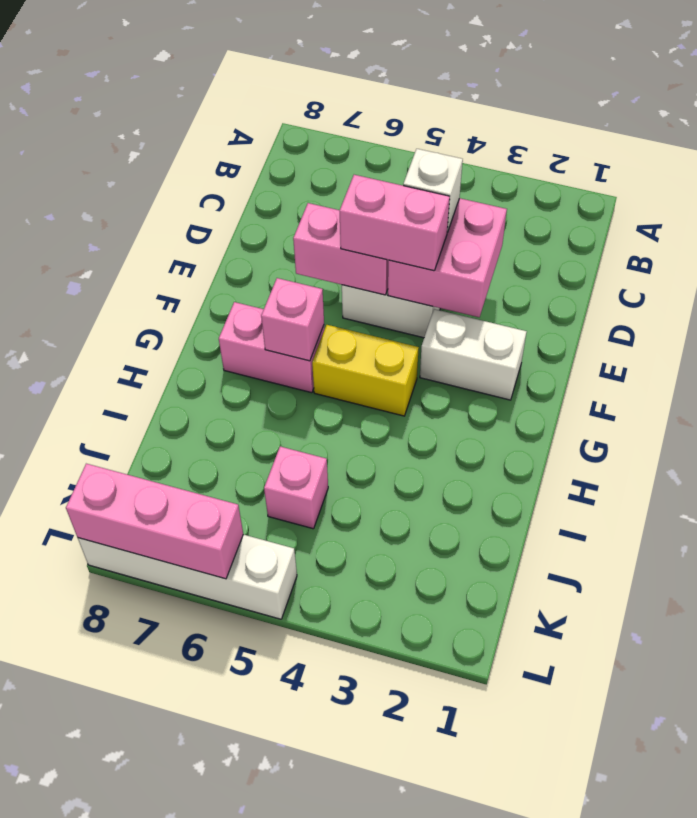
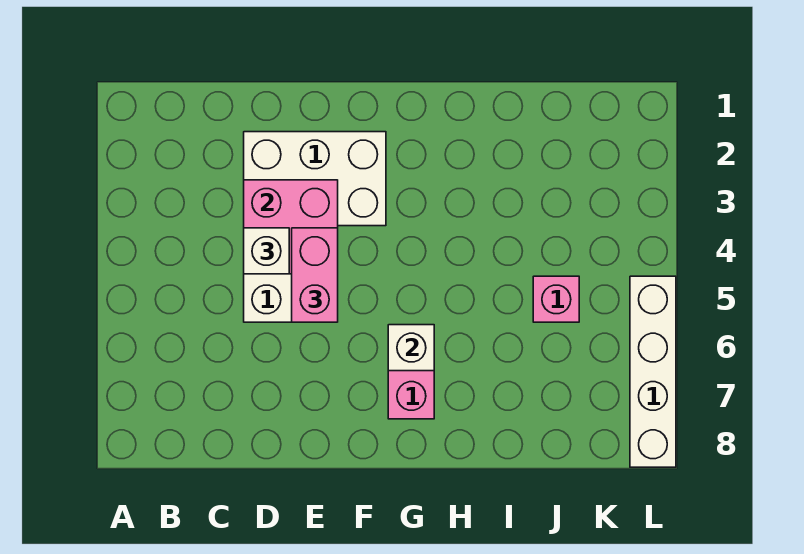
pink brick E5:E6 level 2 -> none
white brick F2:F3 level 1 -> white brick D2:F3 level 1
yellow brick G4:G5 level 1 -> none
pink brick G6 level 2 -> white brick G6 level 2
pink brick L6:L8 level 2 -> none

